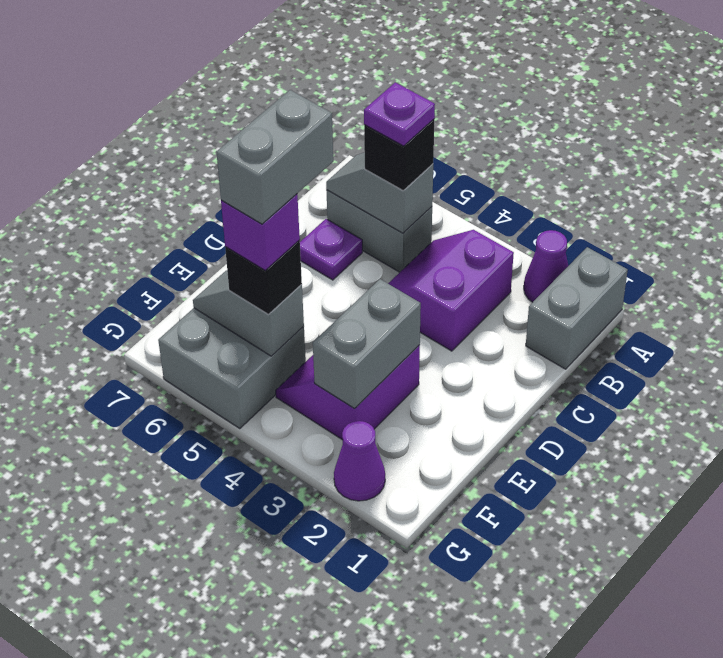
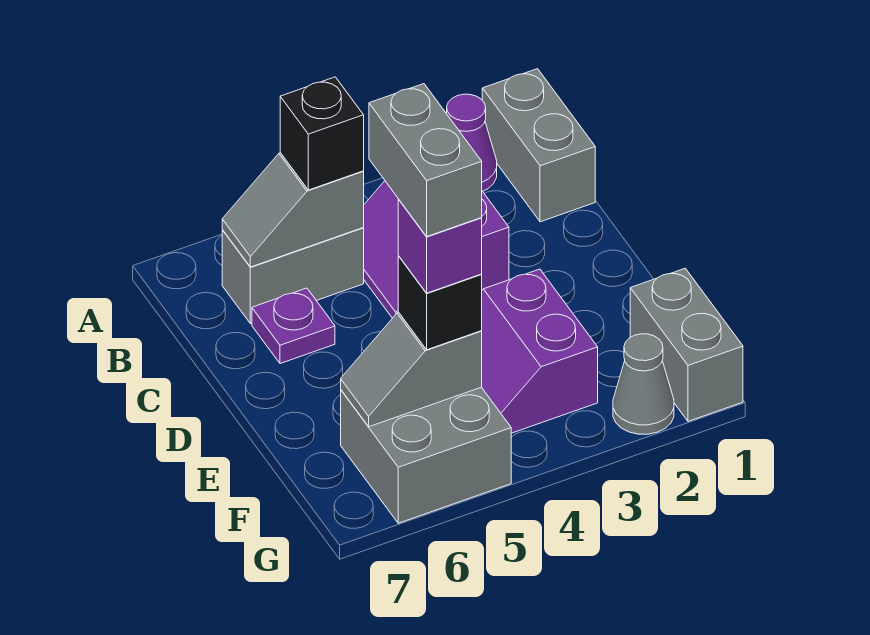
purple plate B5 level 4 -> none
grey brick E3:F3 level 2 -> grey brick F1:G1 level 1
purple cone G2 level 1 -> grey cone G2 level 1

